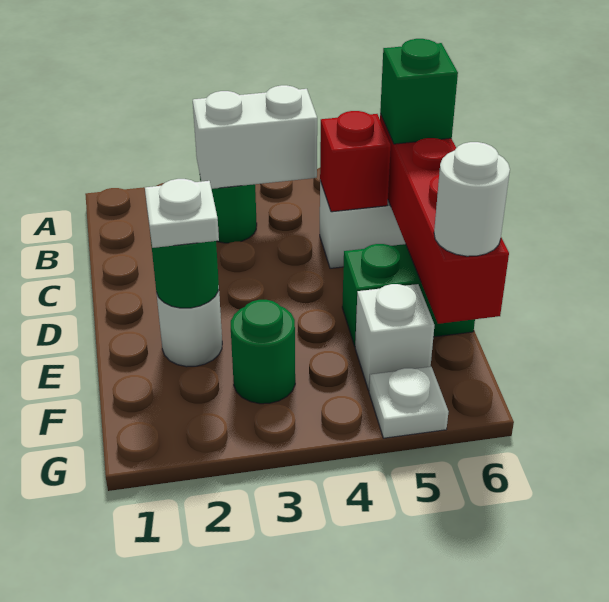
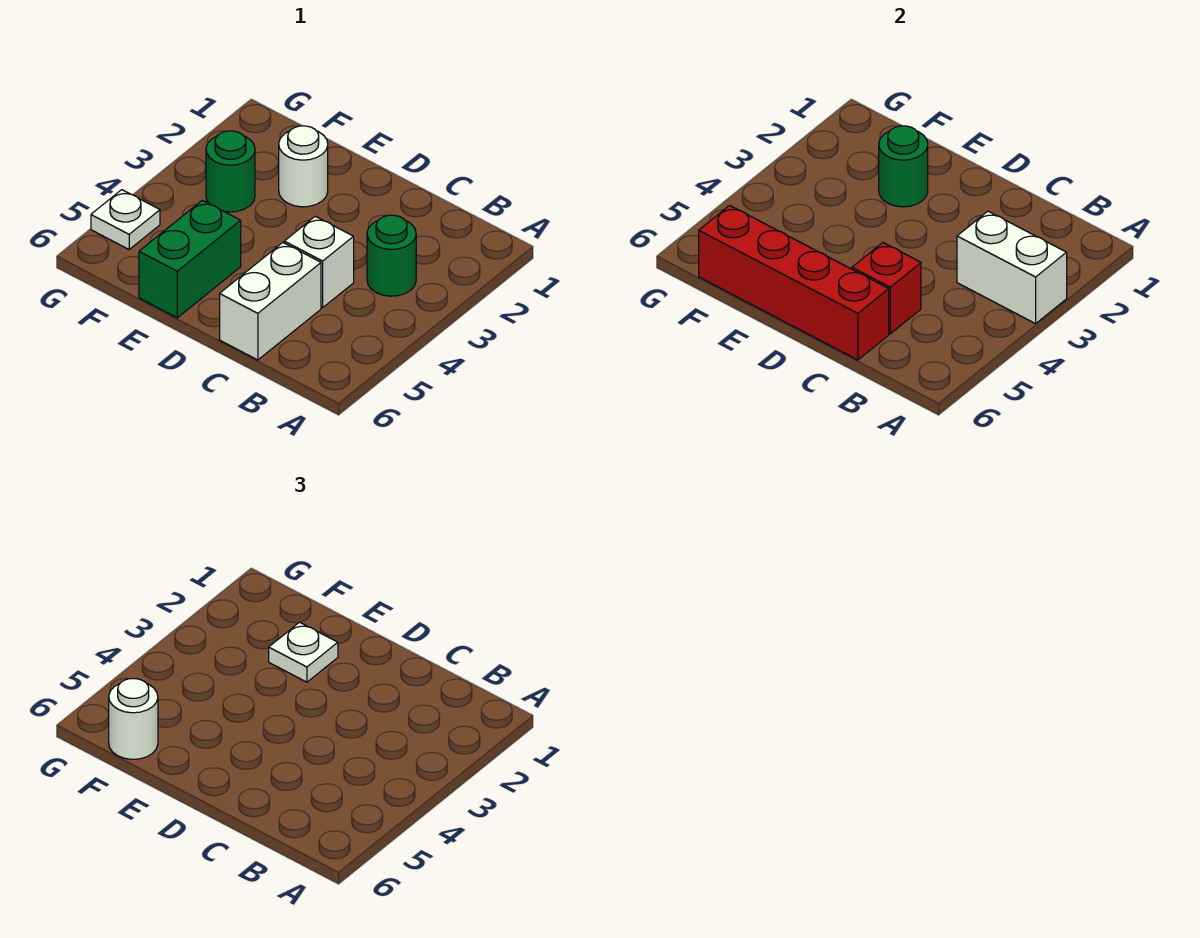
white brick B3:B4 level 2 -> white brick A3:B3 level 2
green brick C6 level 3 -> none
white brick F5 level 1 -> white brick C4 level 1

